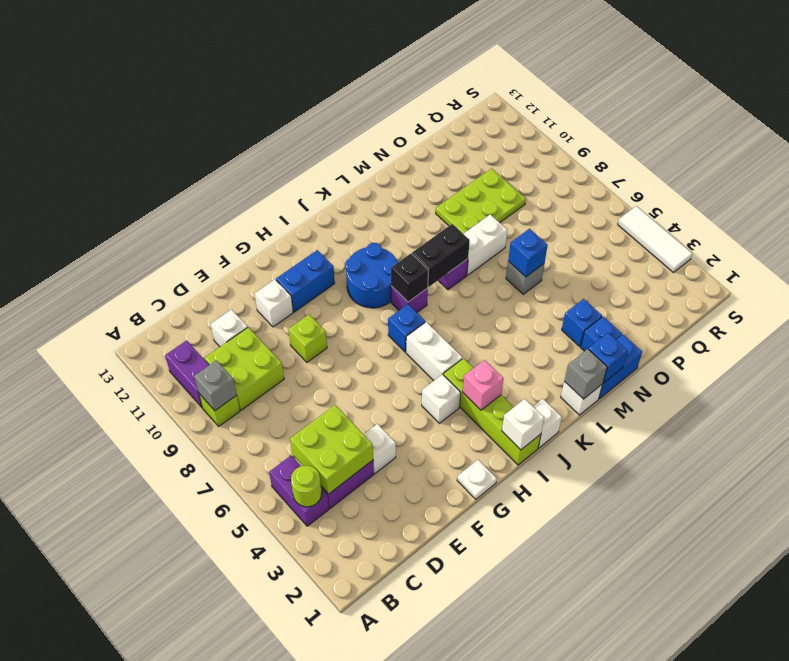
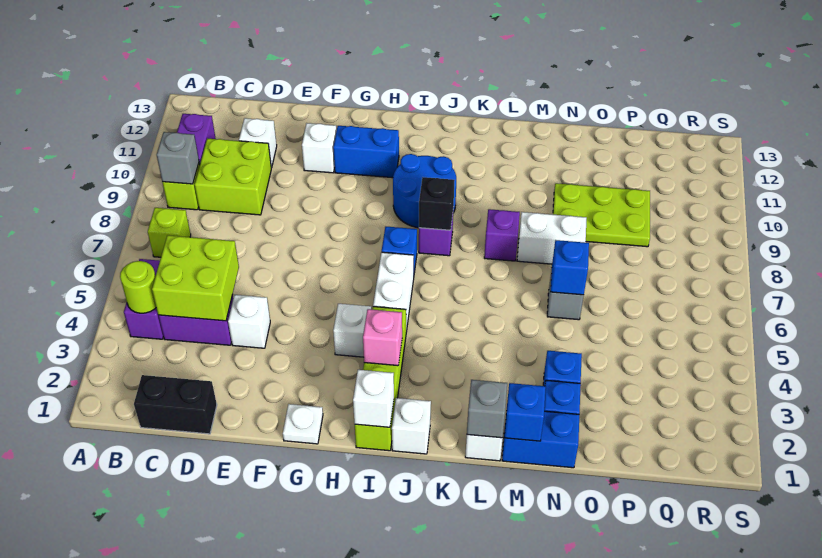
lime brick F9 level 1 -> lime brick B7 level 1
black brick K8:L8 level 2 -> black brick C1:D1 level 1
white tile S3:S5 level 1 -> none

